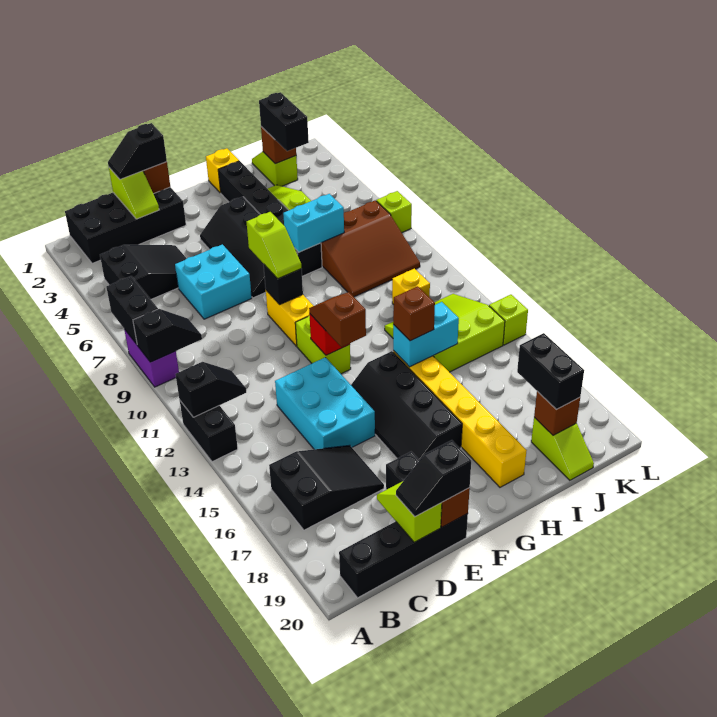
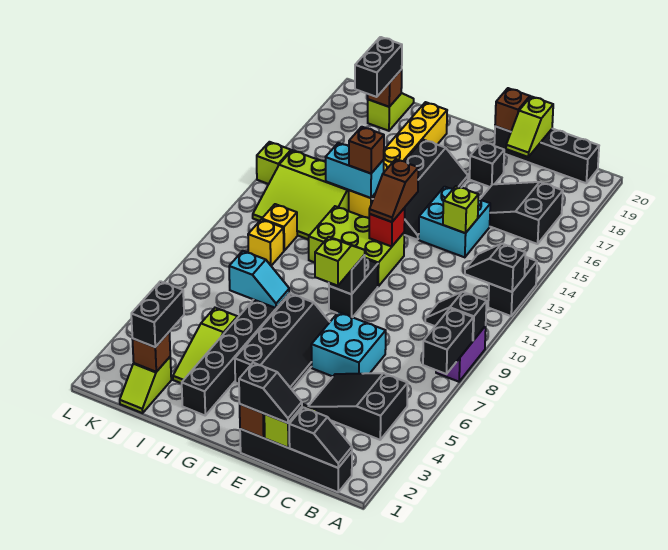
black brick B1:E2 level 1 -> black brick B1:E1 level 1
cyan brick D13:E15 level 1 -> cyan brick D14:E15 level 1
black slope D20:E20 level 3 top E -> black slope B1:C1 level 2 top C
yellow brick F9:F10 level 1 -> black brick F9:F10 level 1
lime brick F11:F12 level 1 -> lime brick F11:H12 level 1
yellow brick H1 level 1 -> yellow brick J10 level 1
cyan brick H7:I7 level 2 -> cyan slope H7:I7 level 2 top I
brown slope I7:K9 level 1 top 7 -> none
lime brick L7 level 1 -> lime brick D14 level 2

